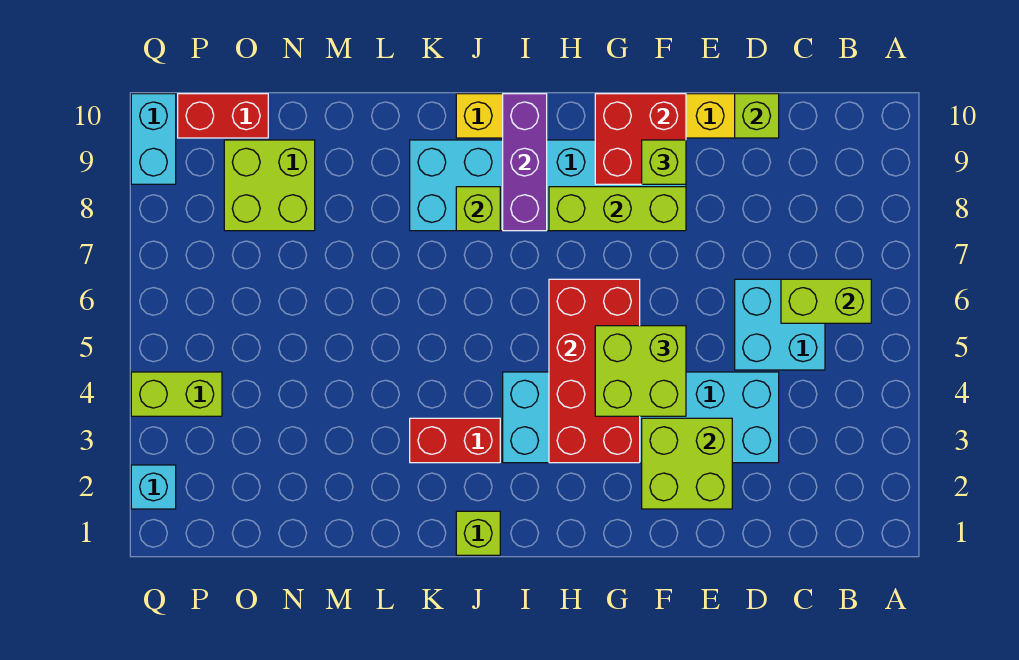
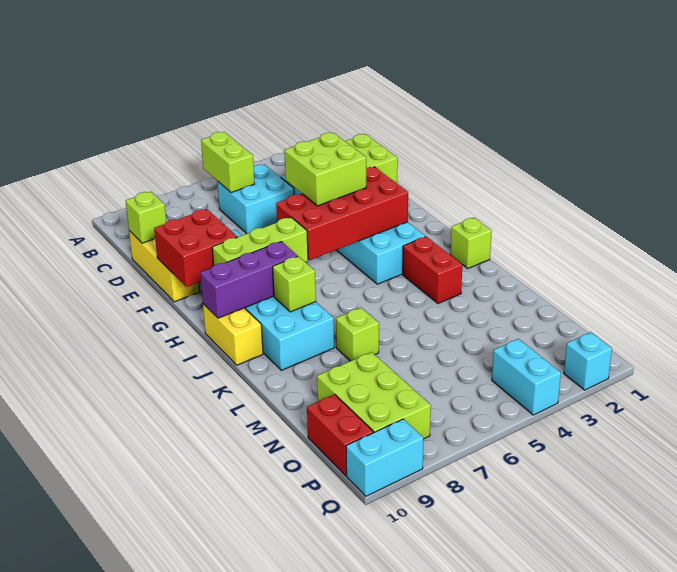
lime brick F8:H8 level 2 -> lime brick H7:H9 level 2
lime brick F9 level 3 -> lime brick L7 level 1
lime brick N8:O9 level 1 -> lime brick N8:P9 level 1
lime brick P4:Q4 level 1 -> cyan brick P4:Q4 level 1

